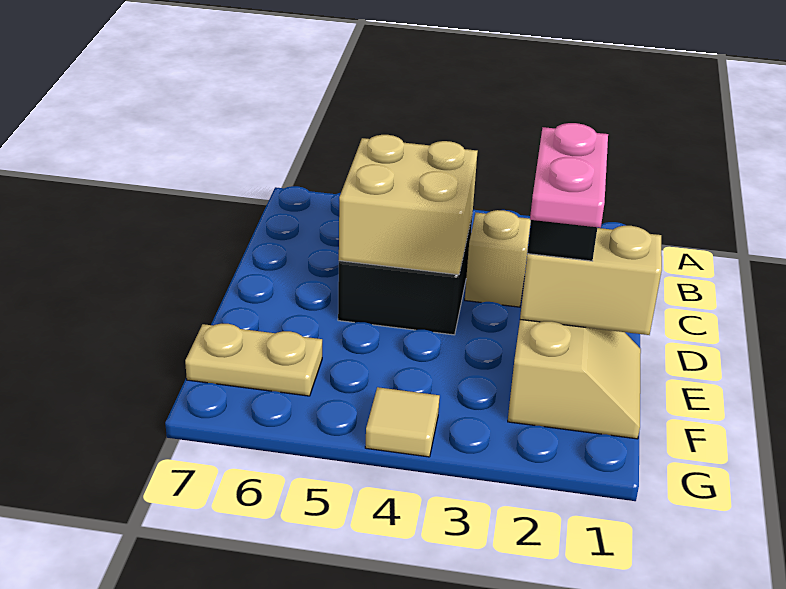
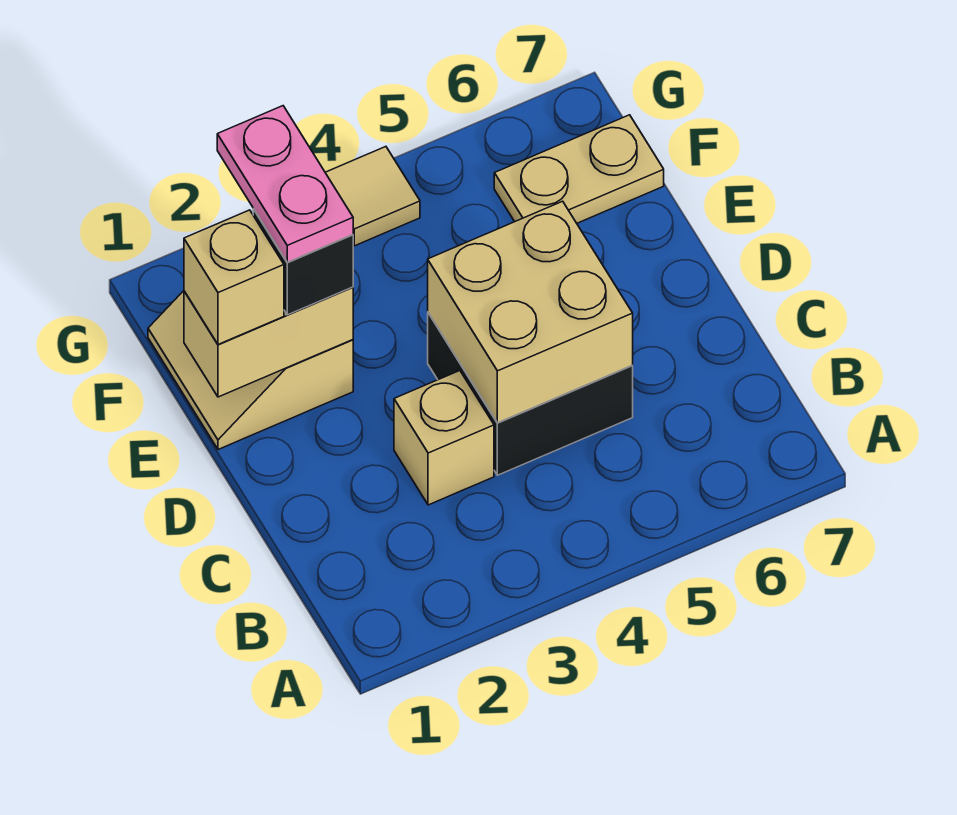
none -> tan brick E1 level 3

